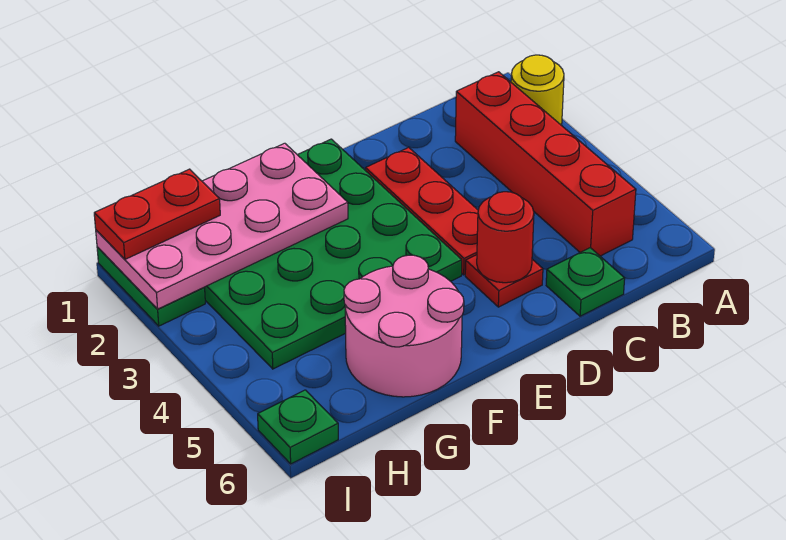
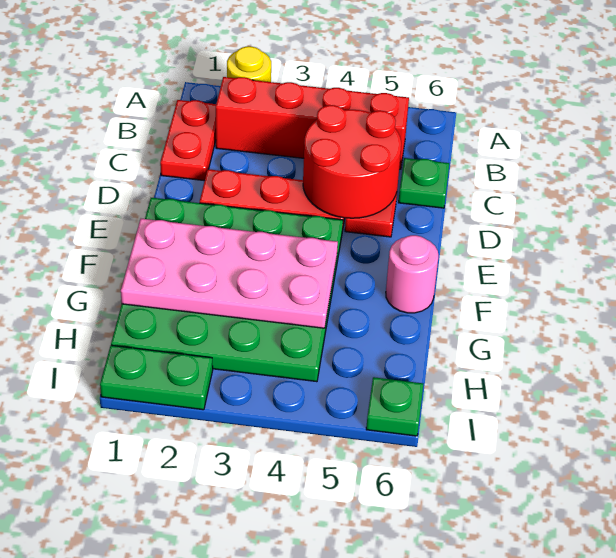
red round brick D5 level 2 -> red round brick C4:D5 level 2
pink plate F1:I2 level 2 -> pink plate F1:G4 level 2
pink round brick F5:G6 level 1 -> pink round brick F6 level 1
red plate H1:I1 level 3 -> red plate B1:C1 level 1

